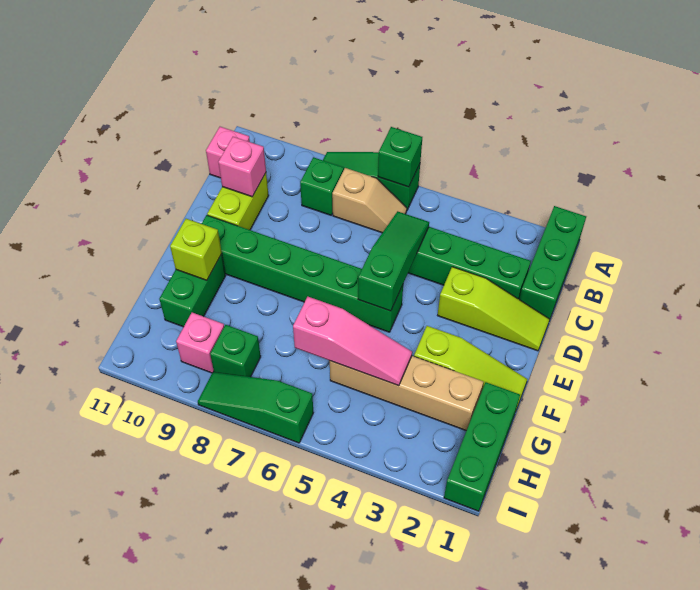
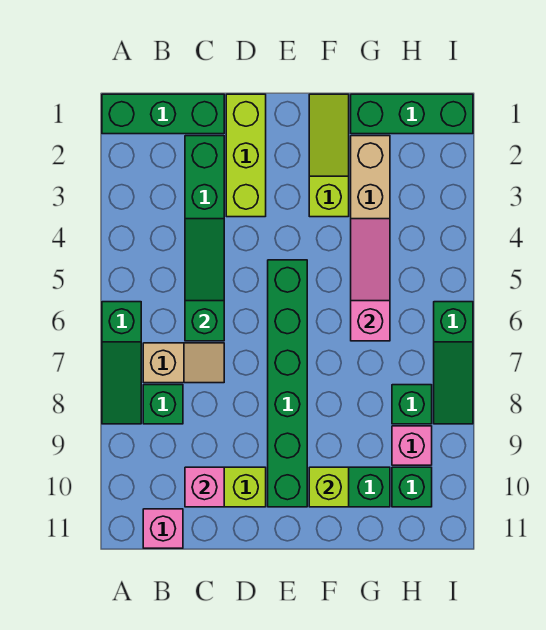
green brick A6 level 2 -> green brick H10 level 1
tan slope B6:B7 level 1 top 7 -> tan slope B7:C7 level 1 top B
green slope C5:E5 level 2 top E -> green slope C4:C6 level 2 top 6
lime slope D1:D3 level 1 top 3 -> lime brick D1:D3 level 1

